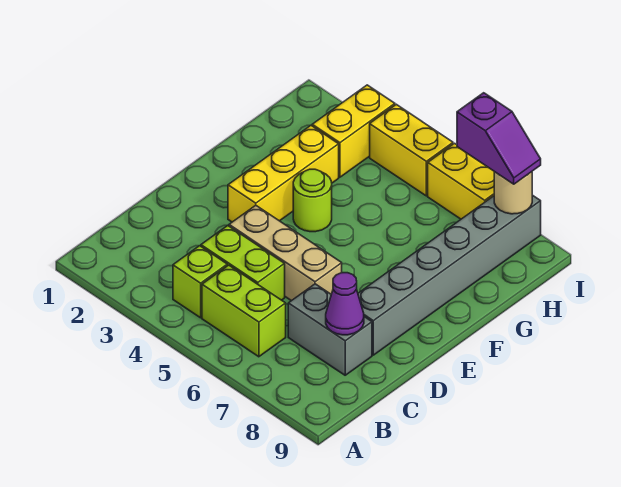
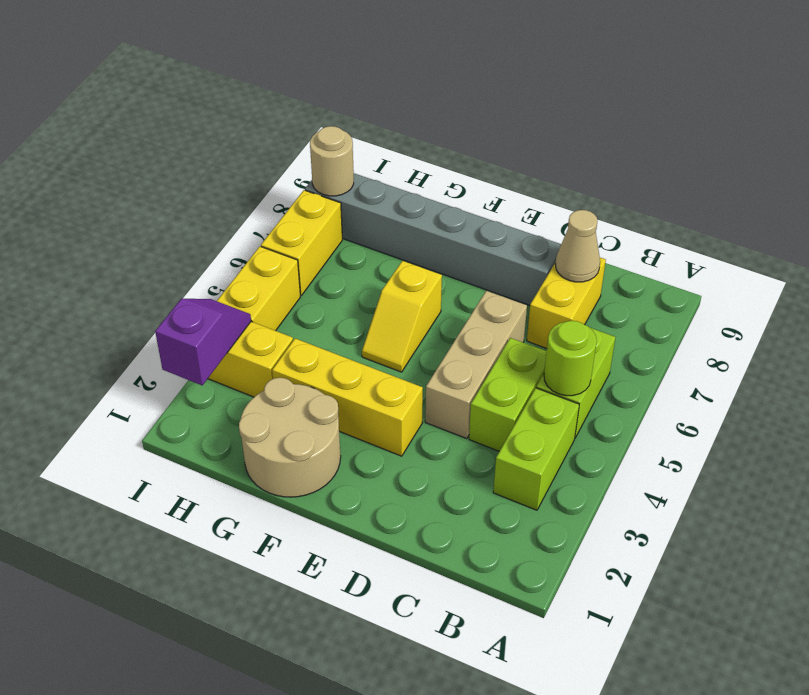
lime brick B4 level 1 -> lime brick B3:B4 level 1
grey brick C7:C8 level 1 -> yellow brick C7:C8 level 1
purple cone C8 level 2 -> tan cone C8 level 2
none -> tan round brick F1:G2 level 1
lime round brick F4 level 1 -> lime round brick B5 level 2
none -> yellow slope F5:F6 level 1 top 6
purple slope I7:I8 level 3 top 7 -> purple slope I2:I3 level 2 top 2

